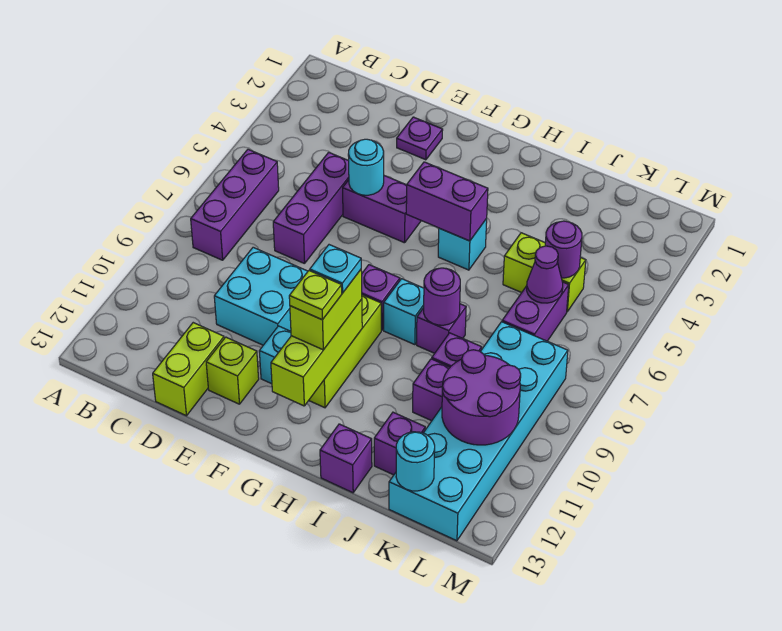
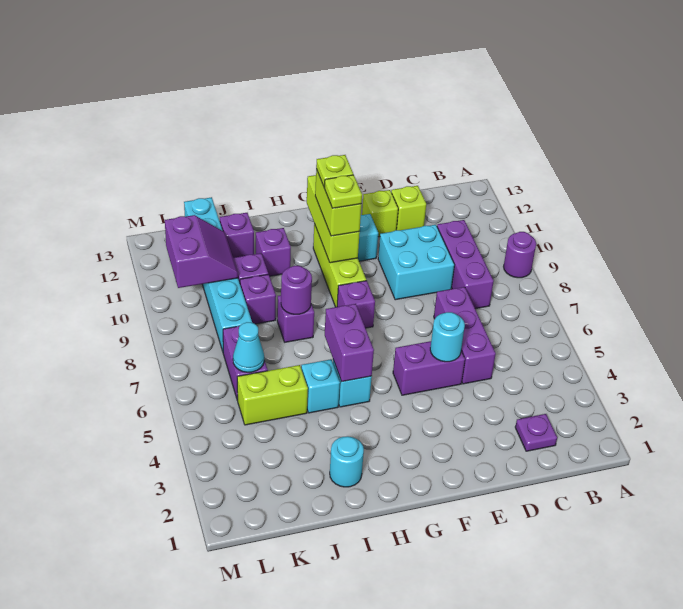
purple brick B6:B8 level 1 -> purple brick C8:C10 level 1
lime brick D12:D13 level 1 -> lime brick D12 level 1
purple plate E2 level 1 -> purple plate C2 level 1
purple brick G5:H5 level 2 -> purple brick H5:H6 level 2
cyan plate G10 level 4 -> lime plate G10 level 4
cyan brick H8 level 1 -> cyan brick I5 level 1
purple brick I13 level 1 -> purple brick I11 level 1
purple round brick K5 level 2 -> purple round brick A9 level 1
purple cone K6 level 2 -> cyan cone K6 level 2
cyan brick K8:L13 level 1 -> cyan brick K8:K13 level 1
purple round brick K10:L11 level 2 -> purple slope K10:L11 level 2 top L
cyan round brick K13 level 2 -> cyan round brick I2 level 1

